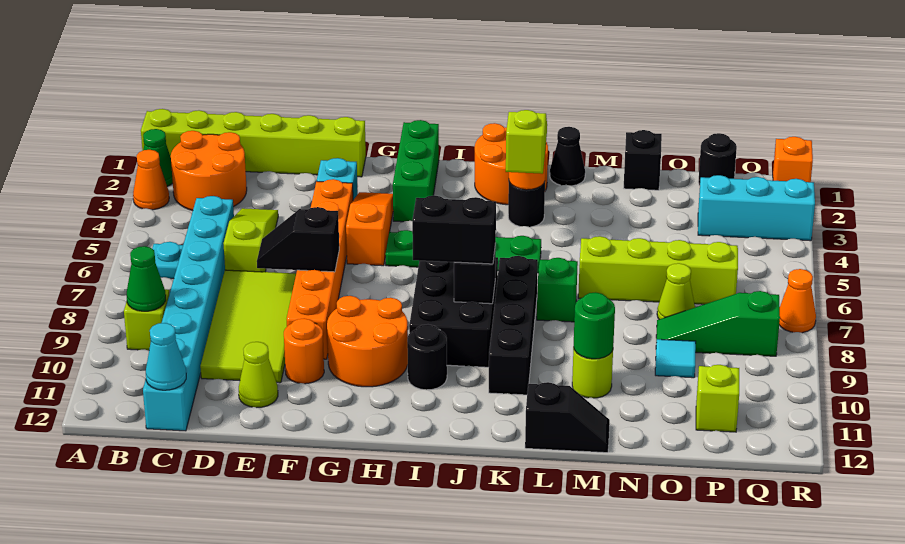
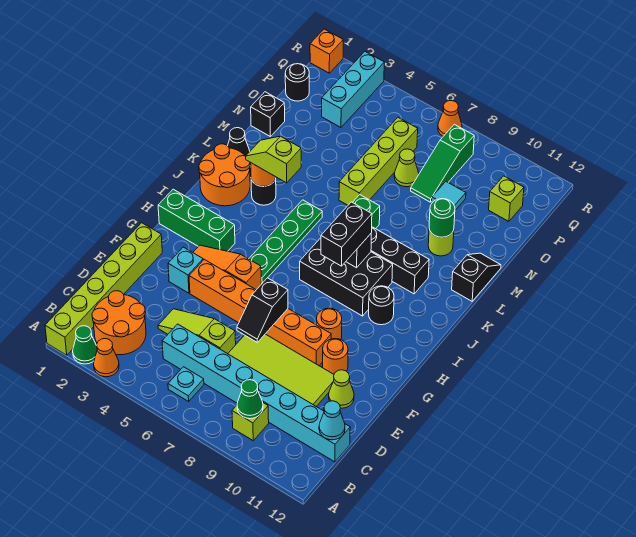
orange round brick G9:H10 level 1 -> orange round brick G9 level 1

